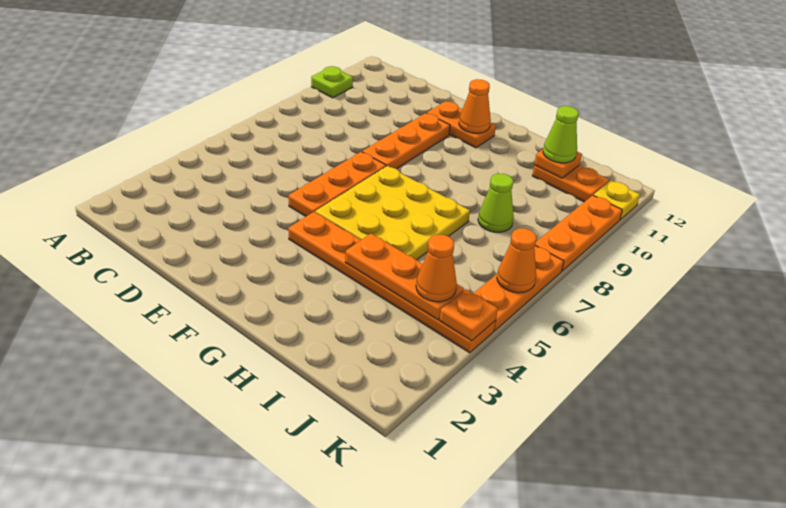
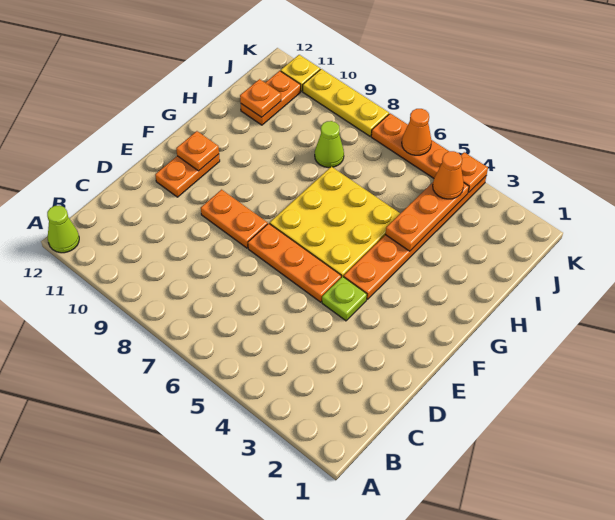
lime plate A10 level 1 -> lime plate E4 level 1
orange plate E8:E10 level 1 -> orange plate E8:E9 level 1
orange cone F11 level 2 -> orange plate F11 level 2
lime cone I11 level 3 -> lime cone A12 level 1
orange plate K8:K10 level 1 -> yellow plate K8:K10 level 1

